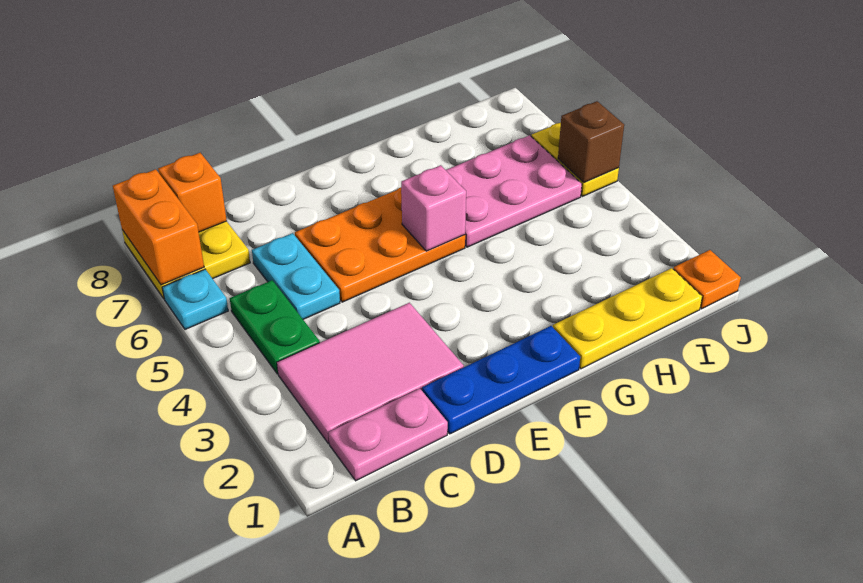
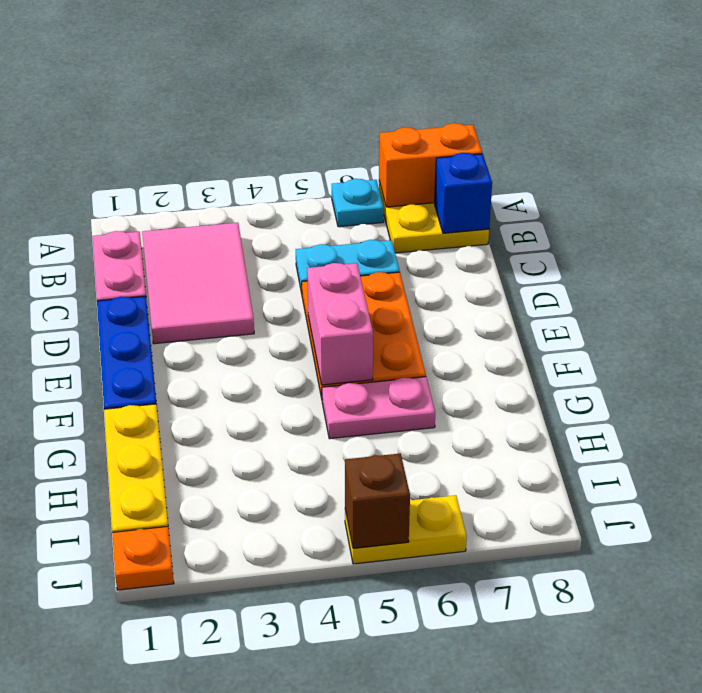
green plate B4:B5 level 1 -> none
orange brick B8 level 2 -> blue brick B8 level 2
pink brick F5 level 2 -> pink brick E5:F5 level 2
pink plate G5:I6 level 1 -> pink plate G5:G6 level 1

